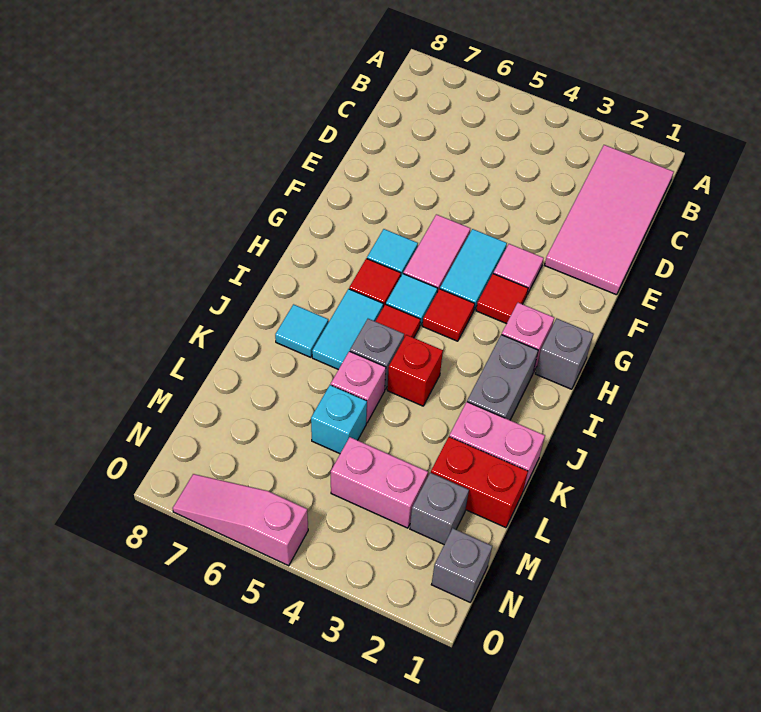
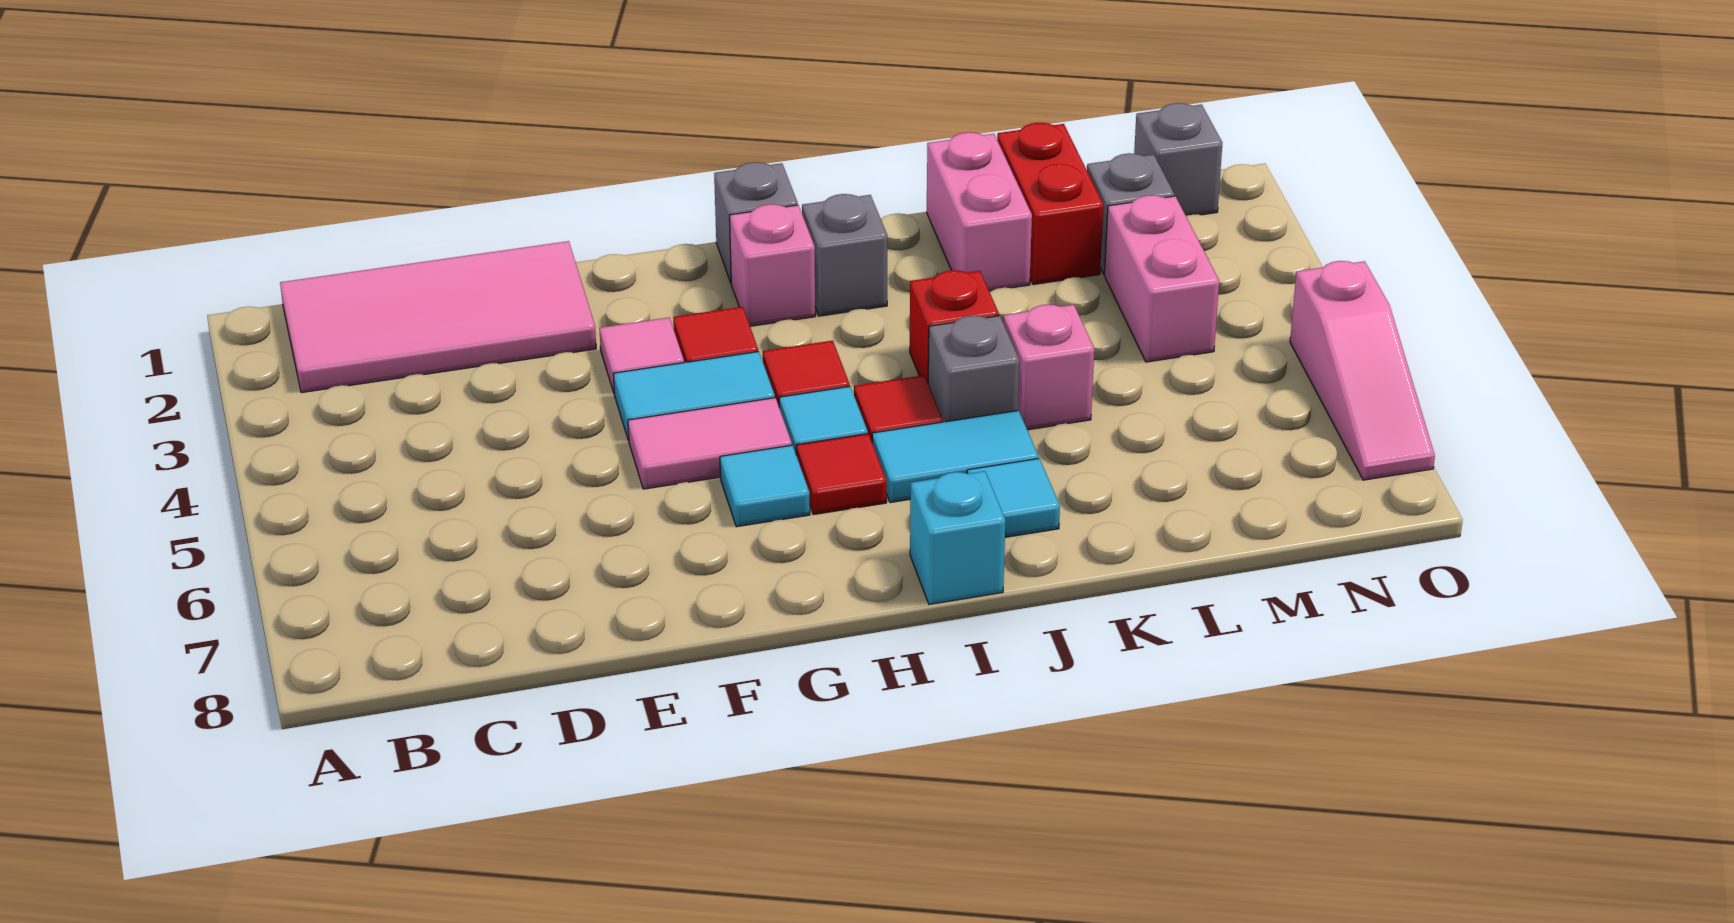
grey brick I2:J2 level 1 -> grey brick I2 level 1
cyan brick L5 level 1 -> cyan brick I8 level 1

